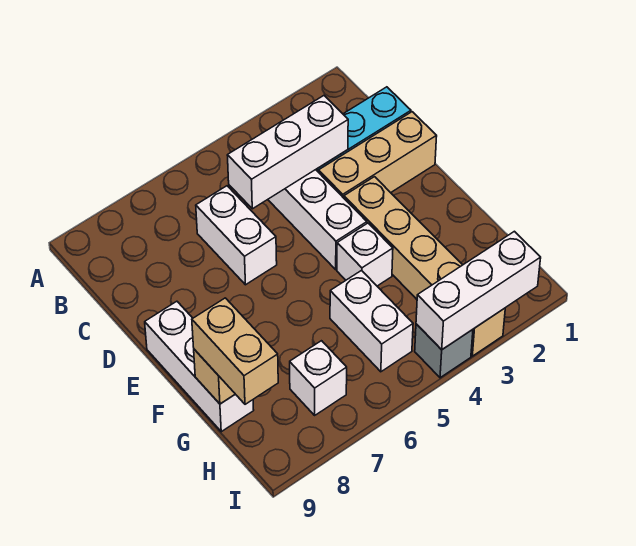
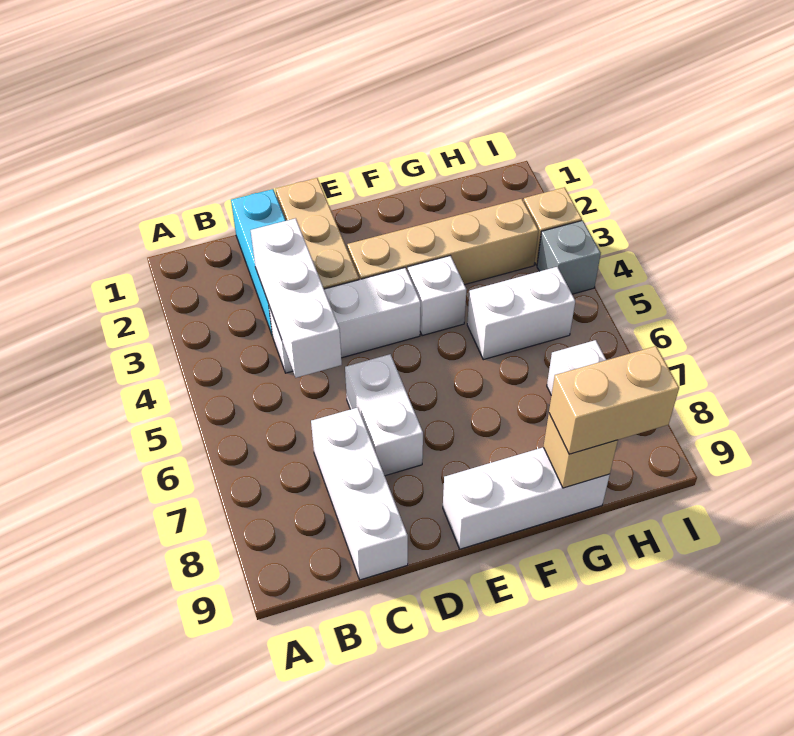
white brick C6:D6 level 1 -> white brick D6:D7 level 1
white brick I2:I4 level 2 -> white brick C7:C9 level 1

